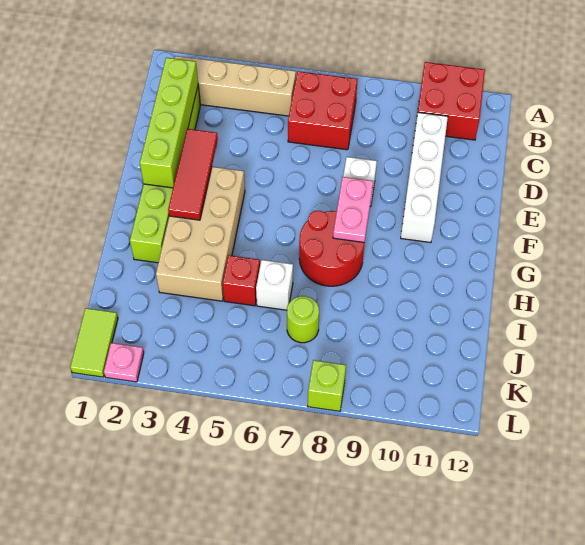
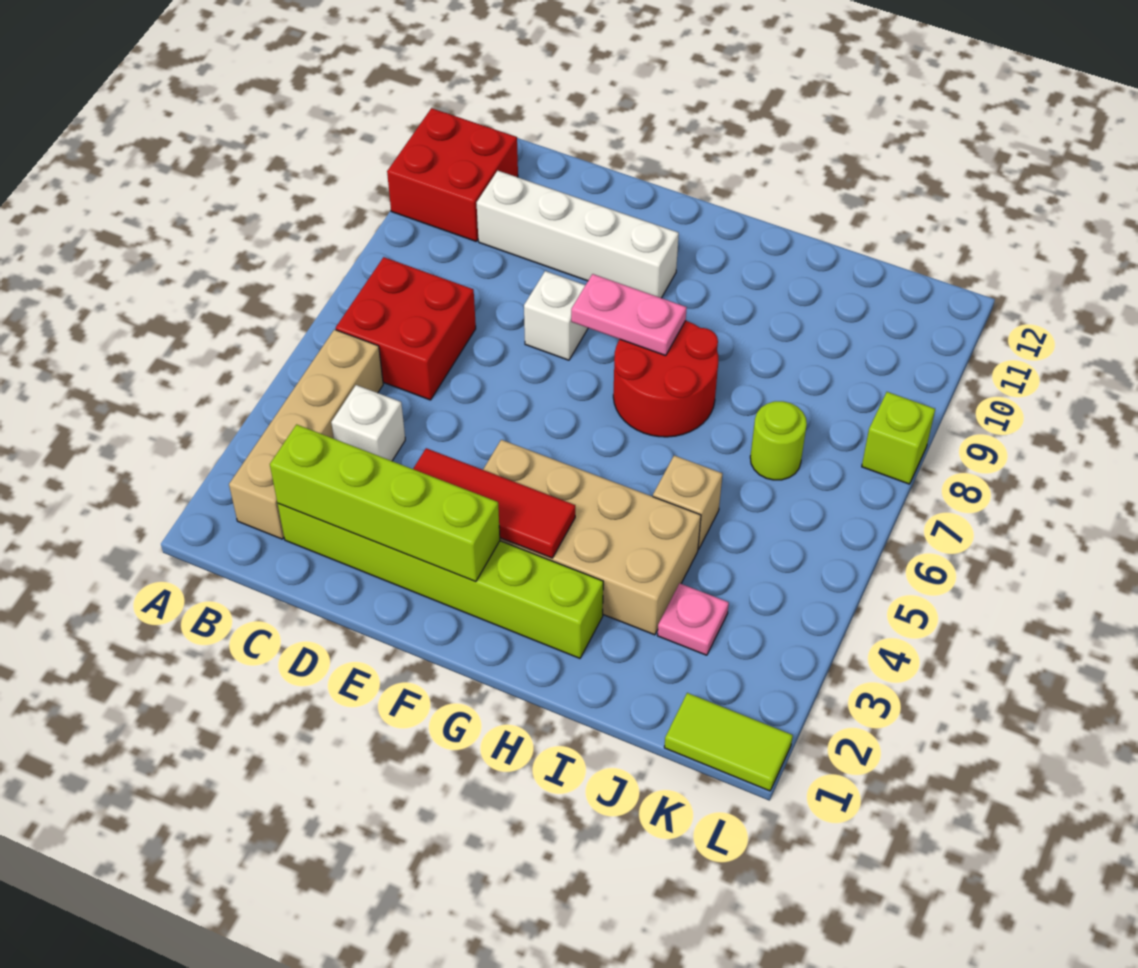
red brick I5 level 1 -> tan brick I5 level 1
white brick I6 level 1 -> white brick C4 level 1
pink plate L2 level 1 -> pink plate J3 level 1

